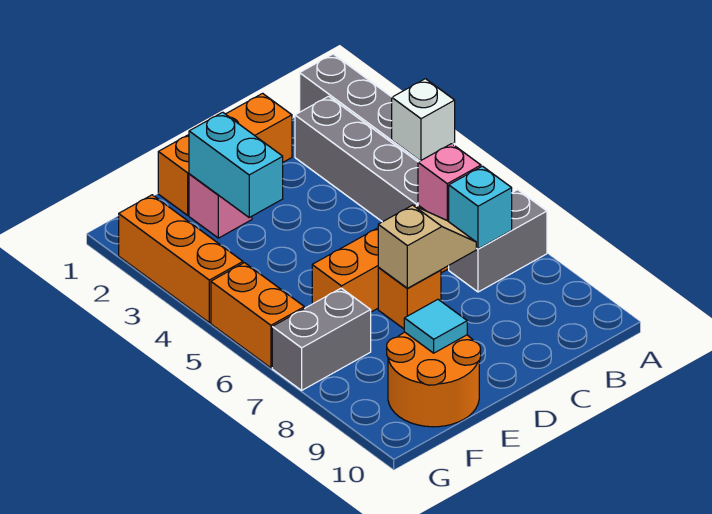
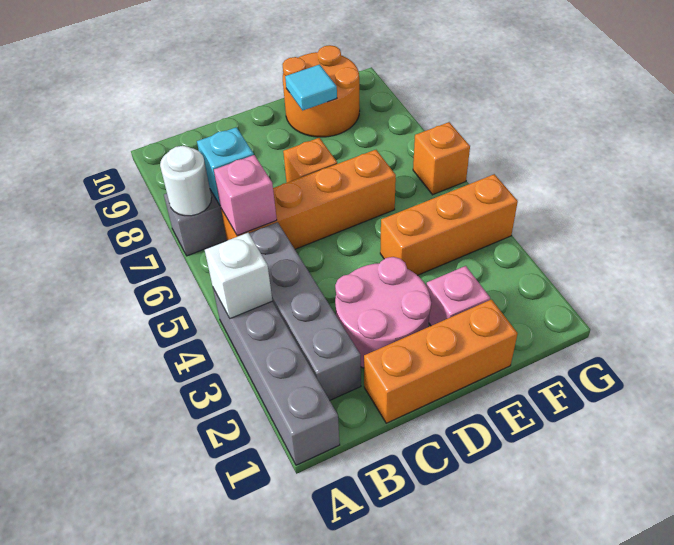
none -> white round brick A7 level 2
none -> pink round brick C2:D3 level 1
tan slope C7:D7 level 2 top D -> none
cyan brick E2:E3 level 2 -> none
grey brick F7:G7 level 1 -> none
orange brick G2:G4 level 1 -> orange brick E4:G4 level 1
orange brick G5:G6 level 1 -> orange brick G6 level 1

